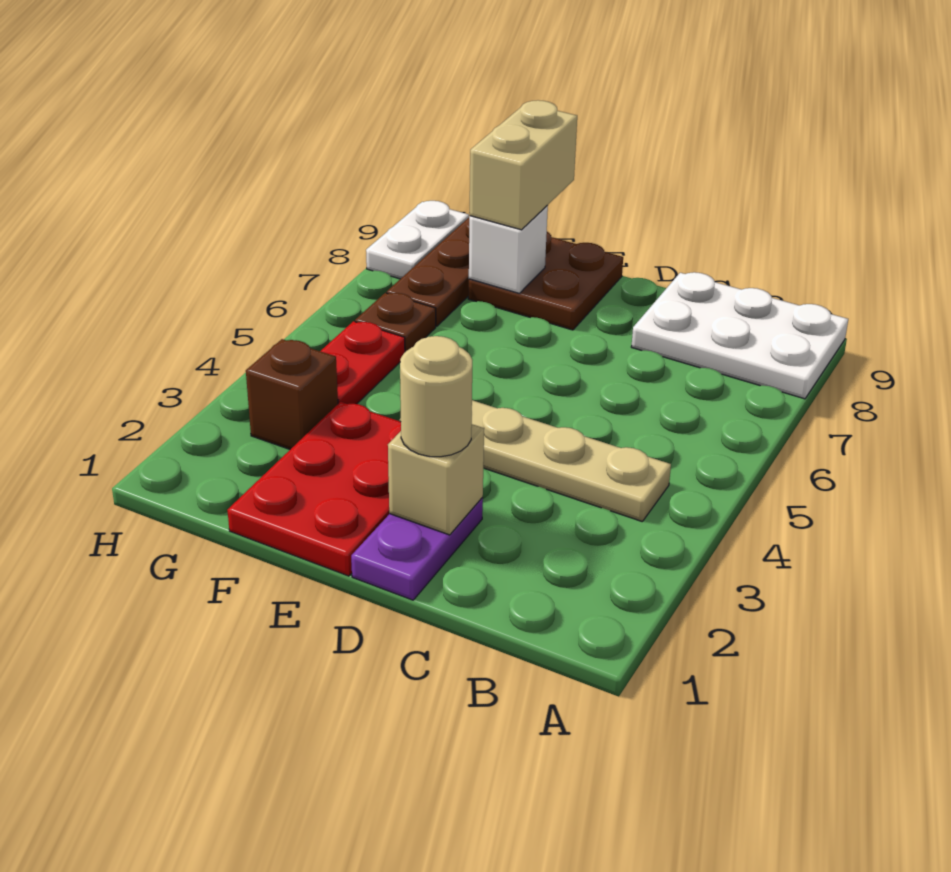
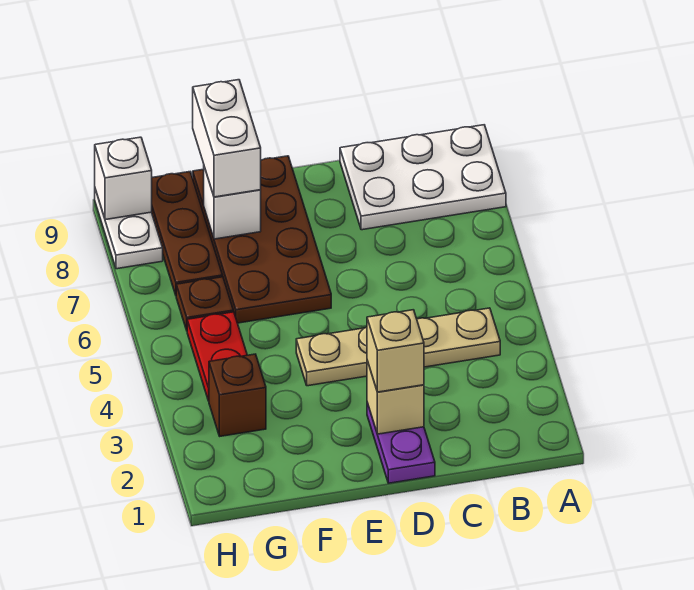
tan round brick D2 level 3 -> tan brick D2 level 3
red plate E1:F3 level 1 -> none
brown plate E8:F9 level 1 -> brown plate E6:F9 level 1
tan brick F8:F9 level 3 -> white brick F8:F9 level 3
none -> white brick H9 level 2

